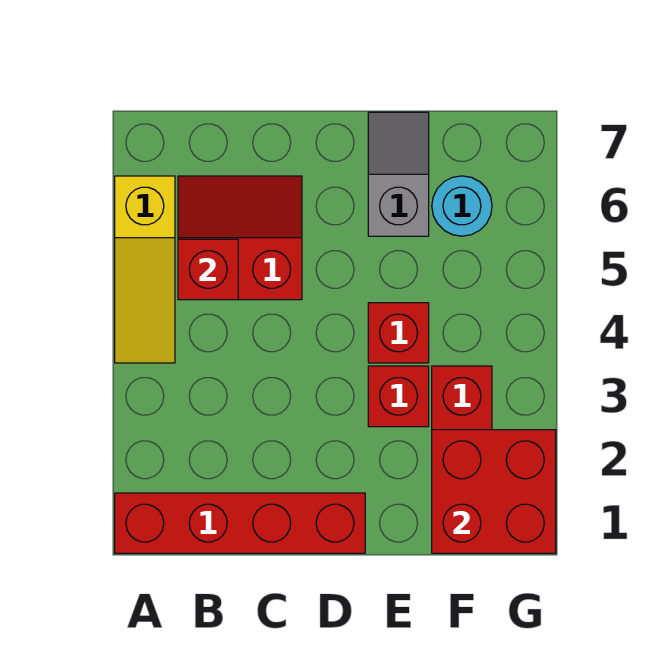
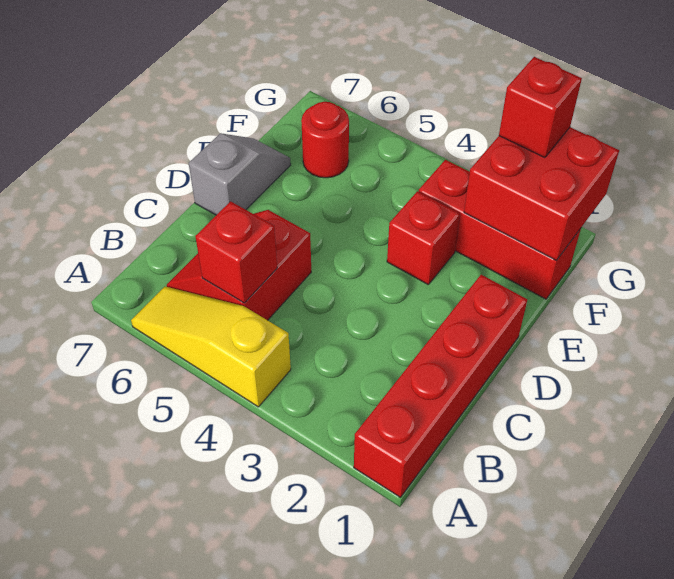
yellow slope A4:A6 level 1 top 6 -> yellow slope A4:A6 level 1 top 4
red brick E4 level 1 -> red brick G2 level 3
grey slope E6:E7 level 1 top 6 -> grey slope D7:E7 level 1 top D
cyan round brick F6 level 1 -> red round brick F6 level 1

